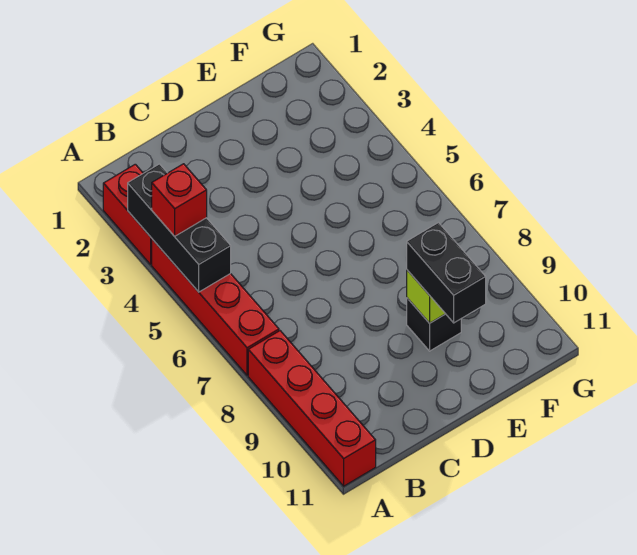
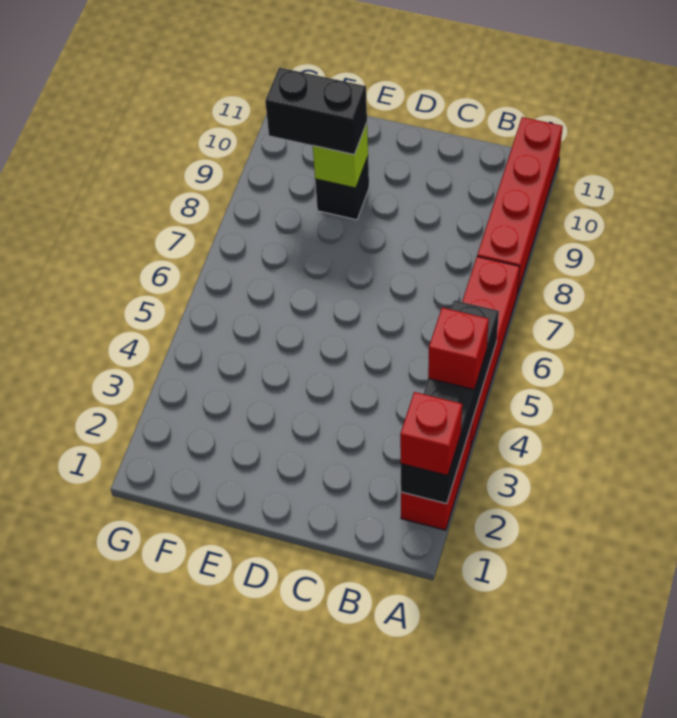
none -> red brick A2 level 3
black brick A3:A5 level 2 -> black brick A2:A5 level 2
black brick E9:E10 level 3 -> black brick E9:F9 level 3

